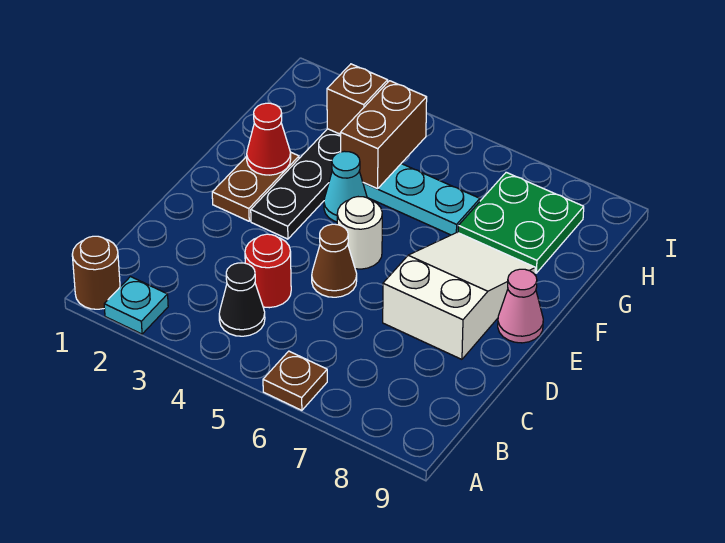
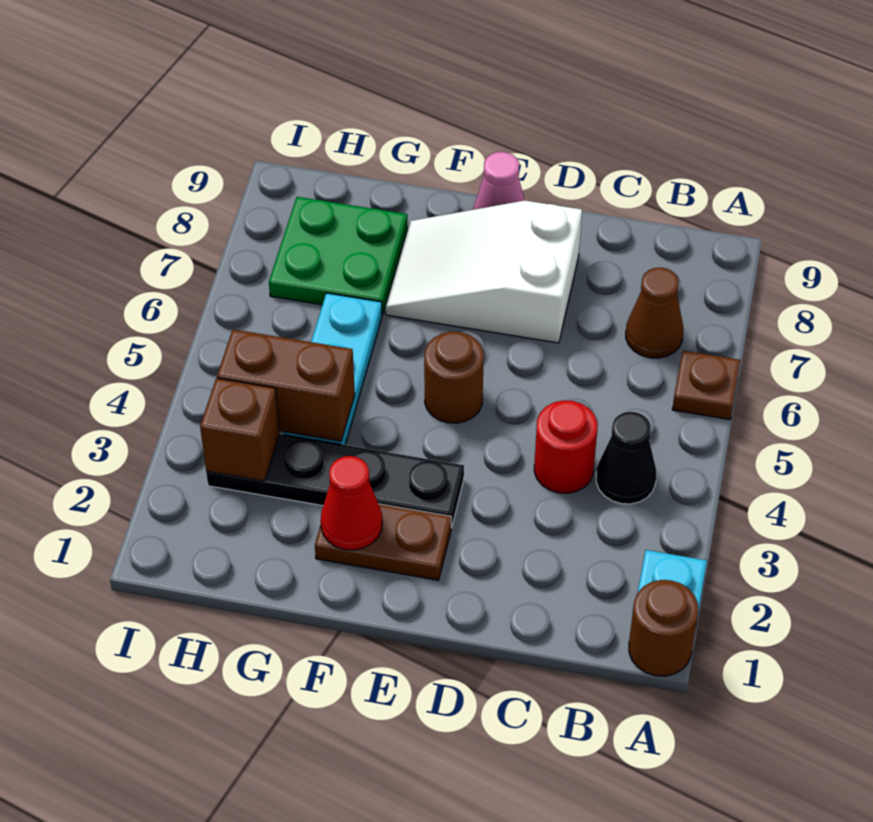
brown cone D5 level 1 -> brown cone B7 level 1
white round brick E5 level 1 -> brown round brick E5 level 1
cyan cone F4 level 1 -> none

